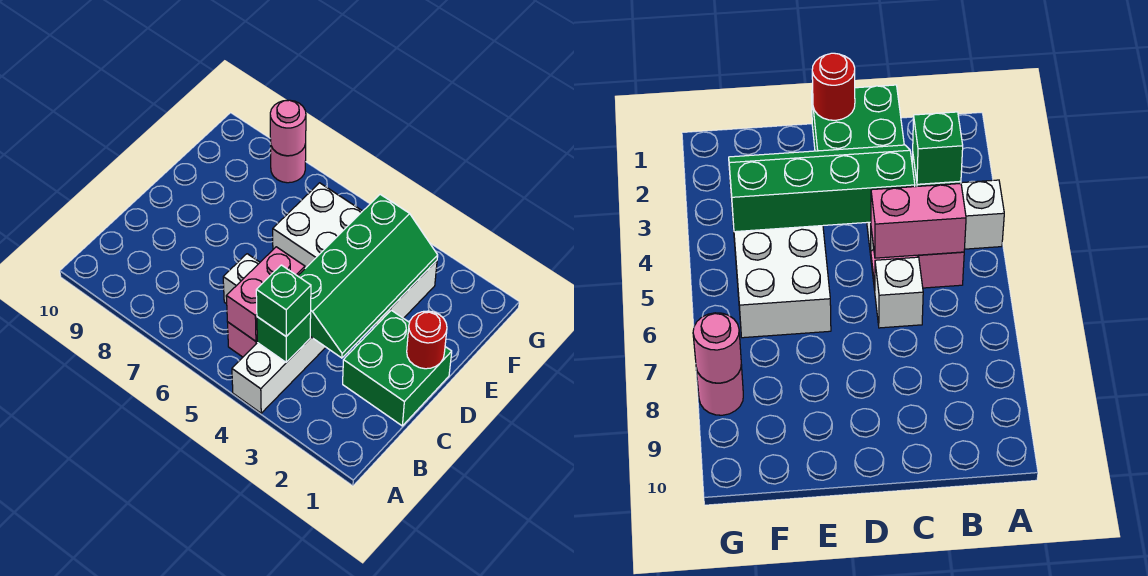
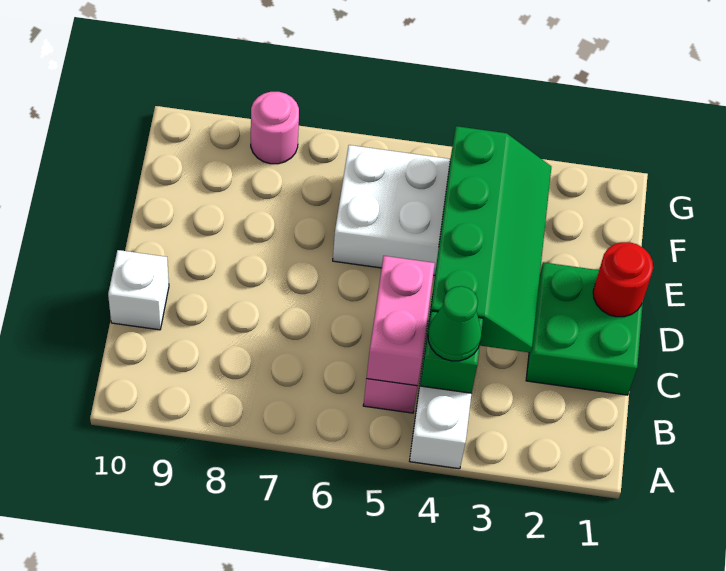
green brick B4 level 3 -> green cone B4 level 3
white brick C6 level 1 -> white brick C10 level 1
pink round brick G8 level 2 -> none

